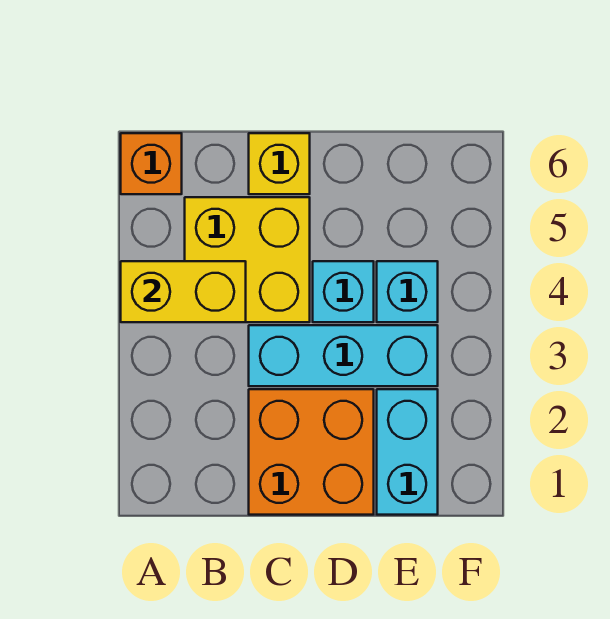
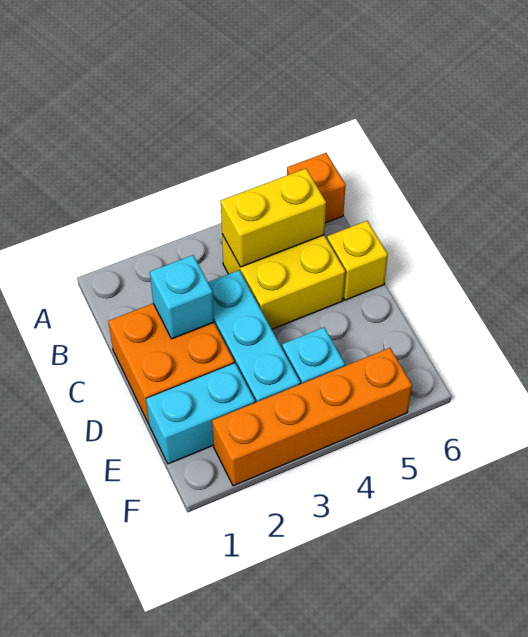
yellow brick A4:B4 level 2 -> yellow brick B4:B5 level 2
cyan brick D4 level 1 -> cyan brick C2 level 2
none -> orange brick F2:F5 level 1

